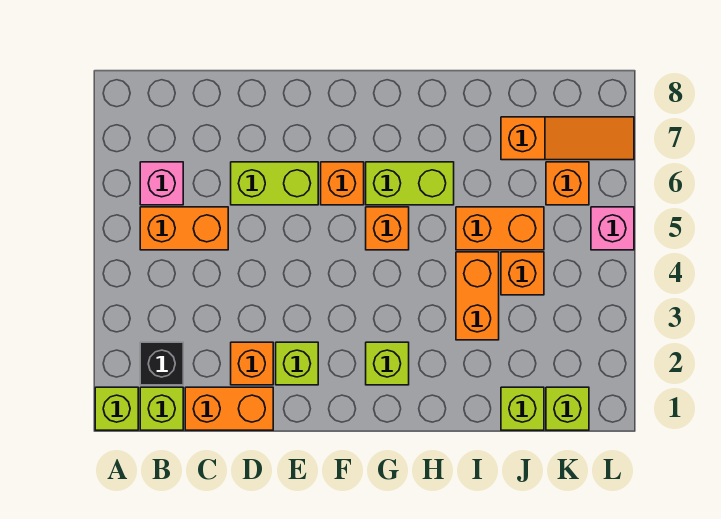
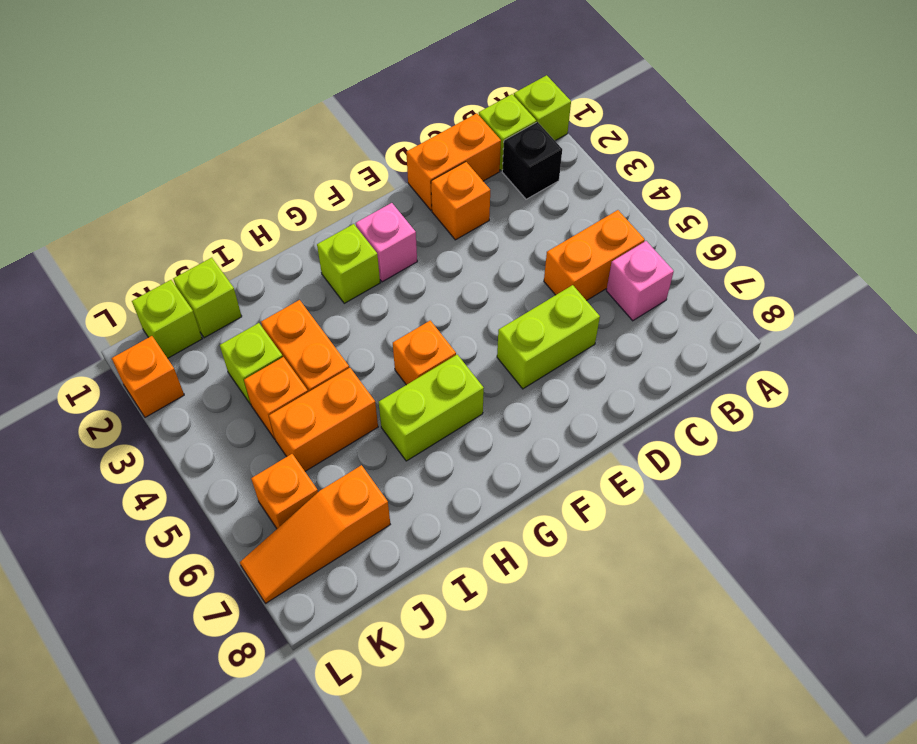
lime brick E2 level 1 -> lime brick J3 level 1
orange brick F6 level 1 -> orange brick L2 level 1
pink brick L5 level 1 -> pink brick F2 level 1

